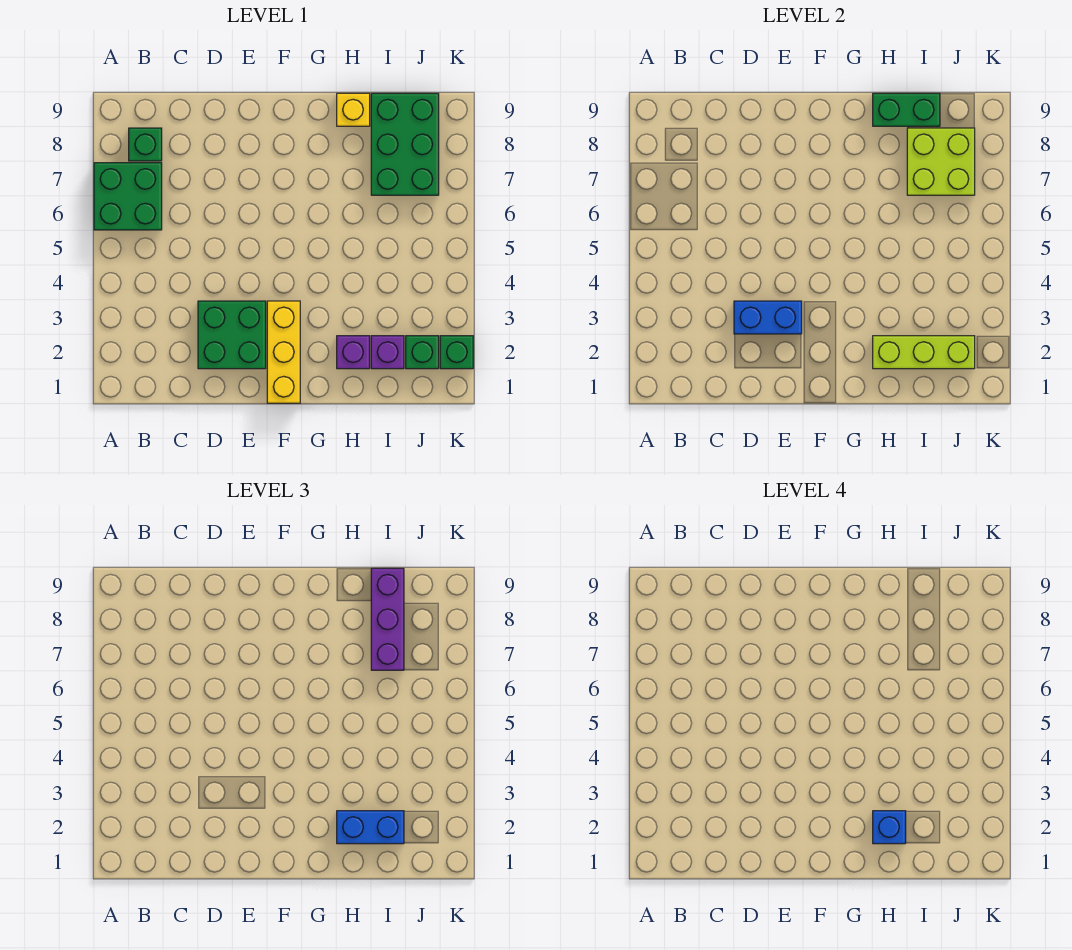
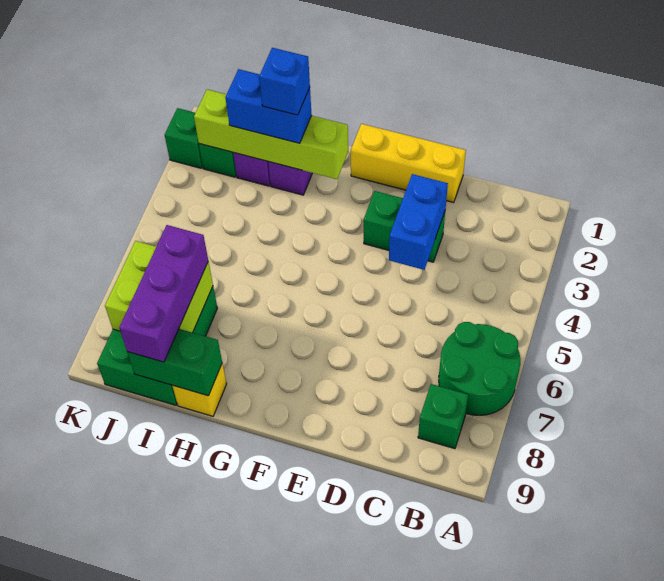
green brick A6:B7 level 1 -> green round brick A6:B7 level 1
green brick D2:E3 level 1 -> green brick D3:E3 level 1
blue brick D3:E3 level 2 -> blue brick D3:D4 level 2
yellow brick F1:F3 level 1 -> yellow brick D1:F1 level 1
lime brick H2:J2 level 2 -> lime brick G2:J2 level 2

